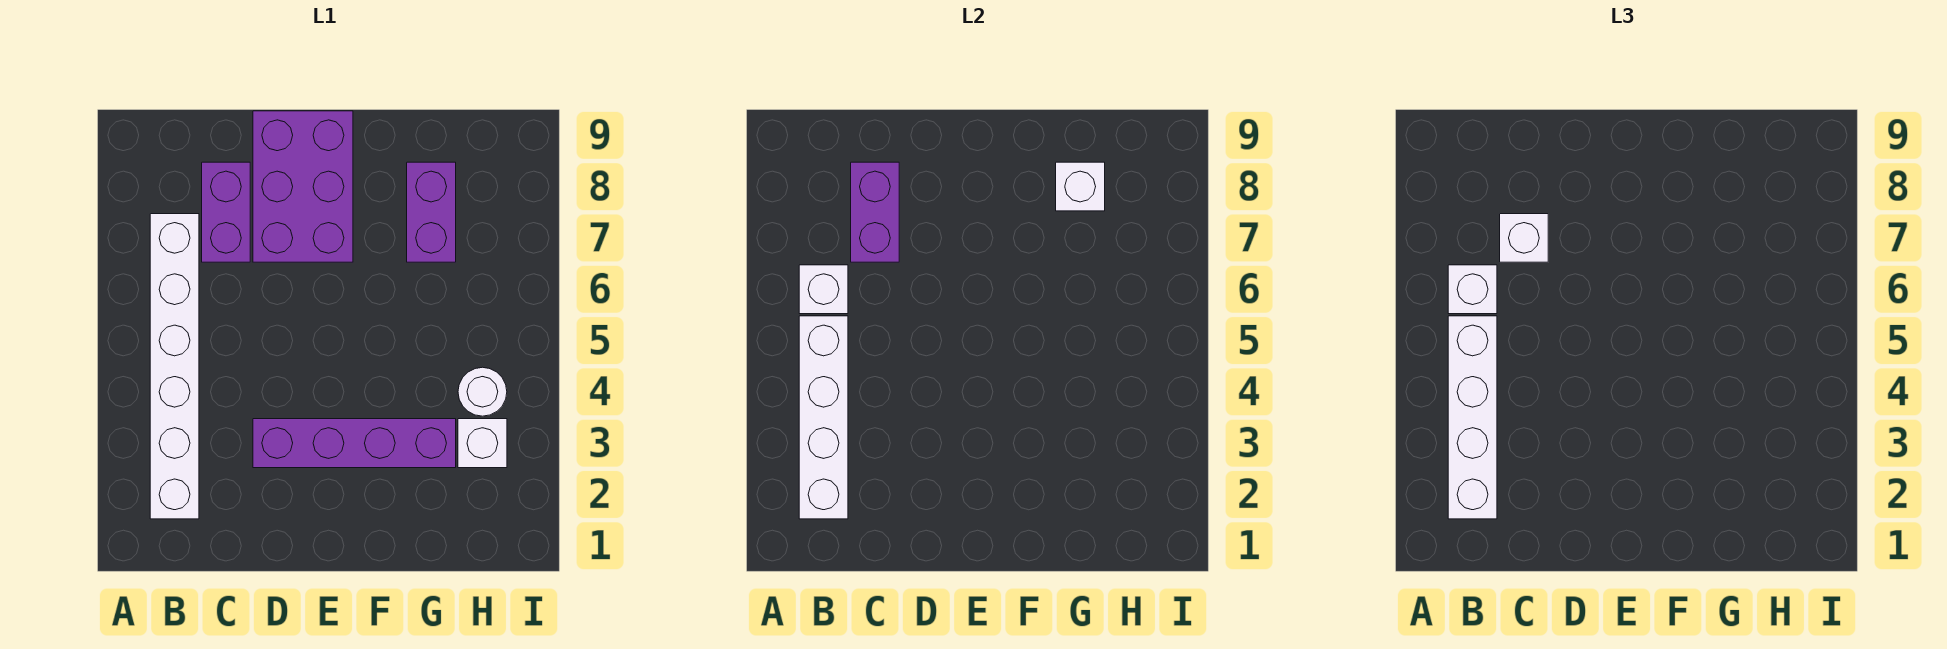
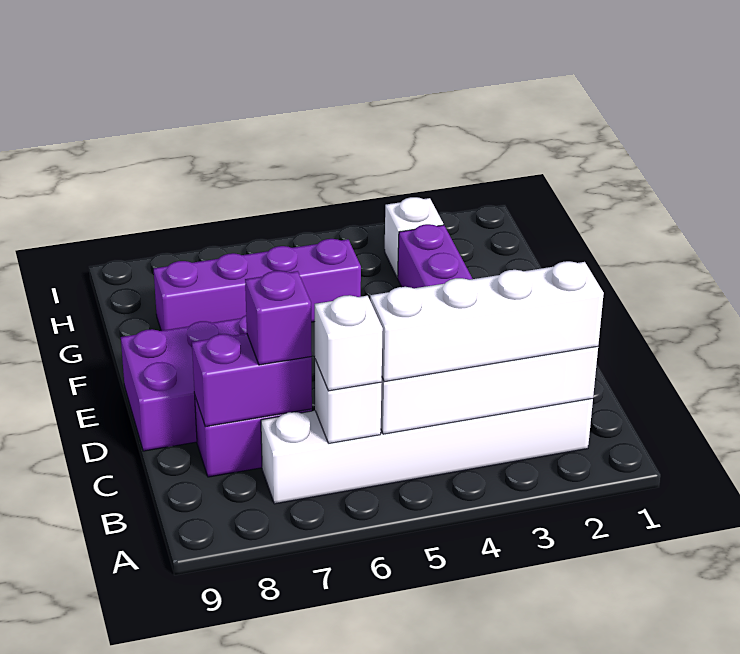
white brick C7 level 3 -> purple brick C7 level 3
purple brick G7:G8 level 1 -> purple brick G5:G8 level 1
white brick G8 level 2 -> none
white round brick H4 level 1 -> none

